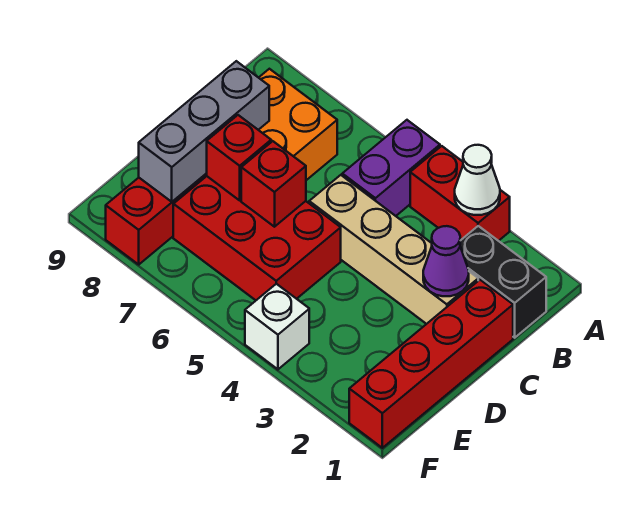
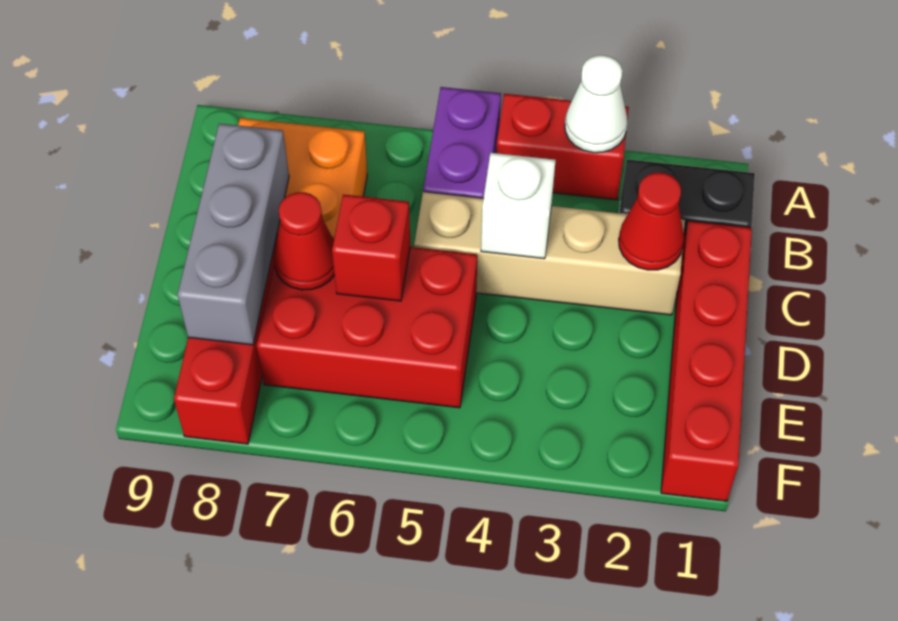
purple cone C2 level 2 -> red cone C2 level 2
red brick D7 level 2 -> red cone D7 level 2
white brick F4 level 1 -> white brick C4 level 2

